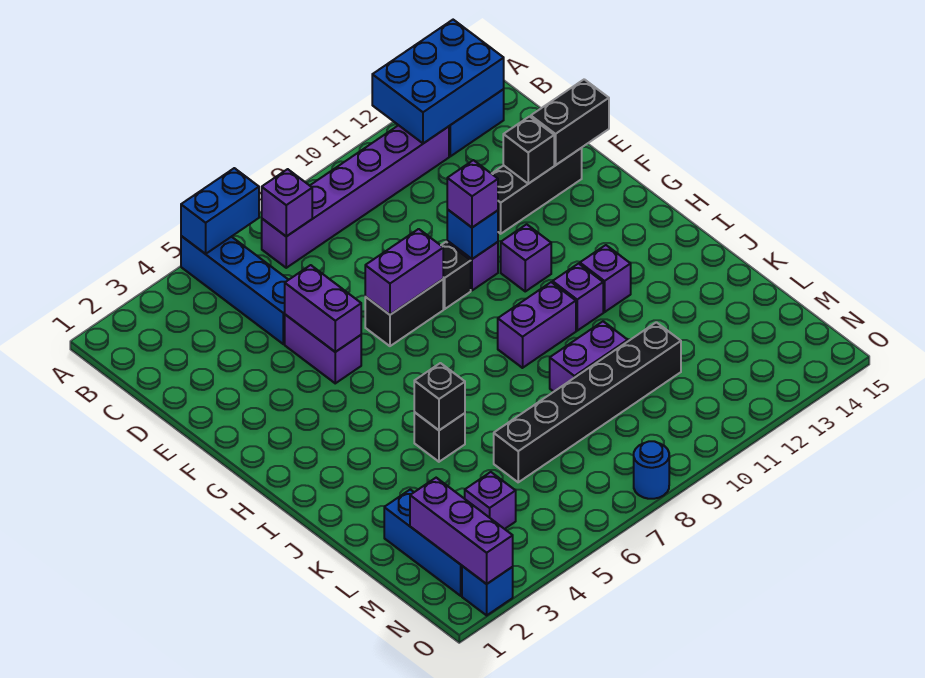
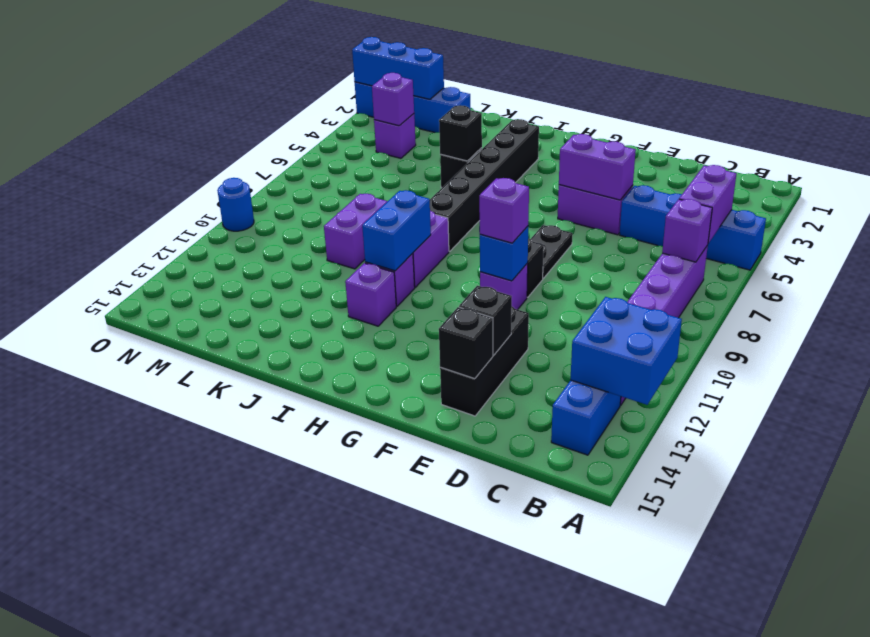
blue brick A5:A6 level 2 -> blue brick I10:I11 level 2
blue brick A12:B14 level 2 -> blue brick A12:B13 level 2
black brick E14:E15 level 2 -> black brick E14 level 2
black brick F7:F8 level 1 -> black plate F7:F8 level 1
purple brick F7:F8 level 2 -> purple brick B5:B6 level 2
purple brick G11 level 1 -> purple brick M4 level 2
black brick L6:L11 level 1 -> black brick I3:I8 level 1
purple brick M2:O2 level 2 -> blue brick M2:O2 level 2
blue round brick O8 level 1 -> blue round brick O10 level 1

